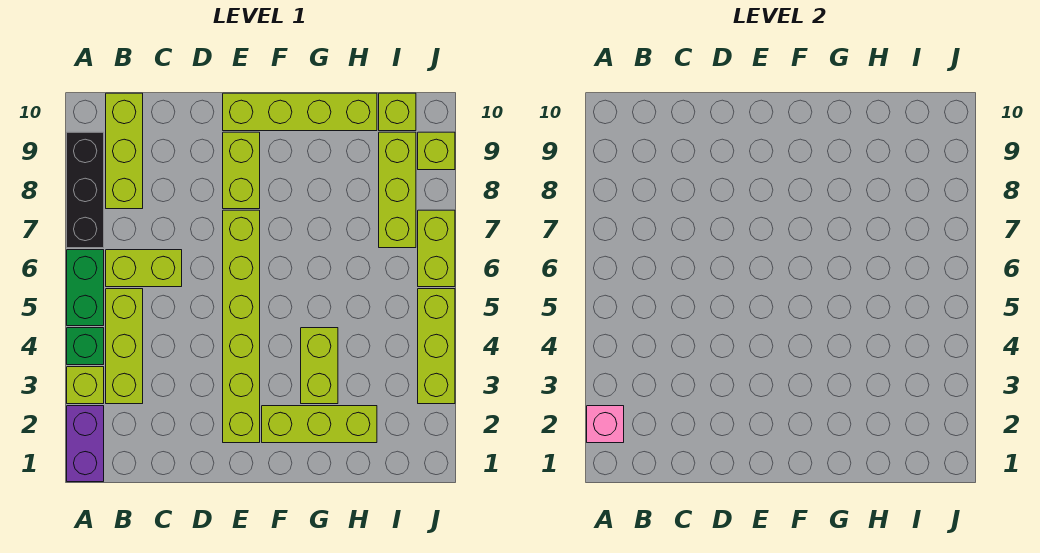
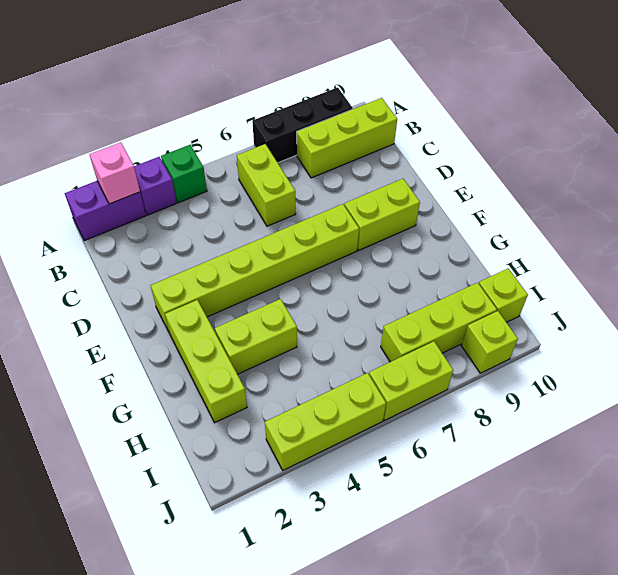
lime brick A3 level 1 -> purple brick A3 level 1
green brick A5:A6 level 1 -> none
lime brick B3:B5 level 1 -> none
lime brick E10:H10 level 1 -> none

